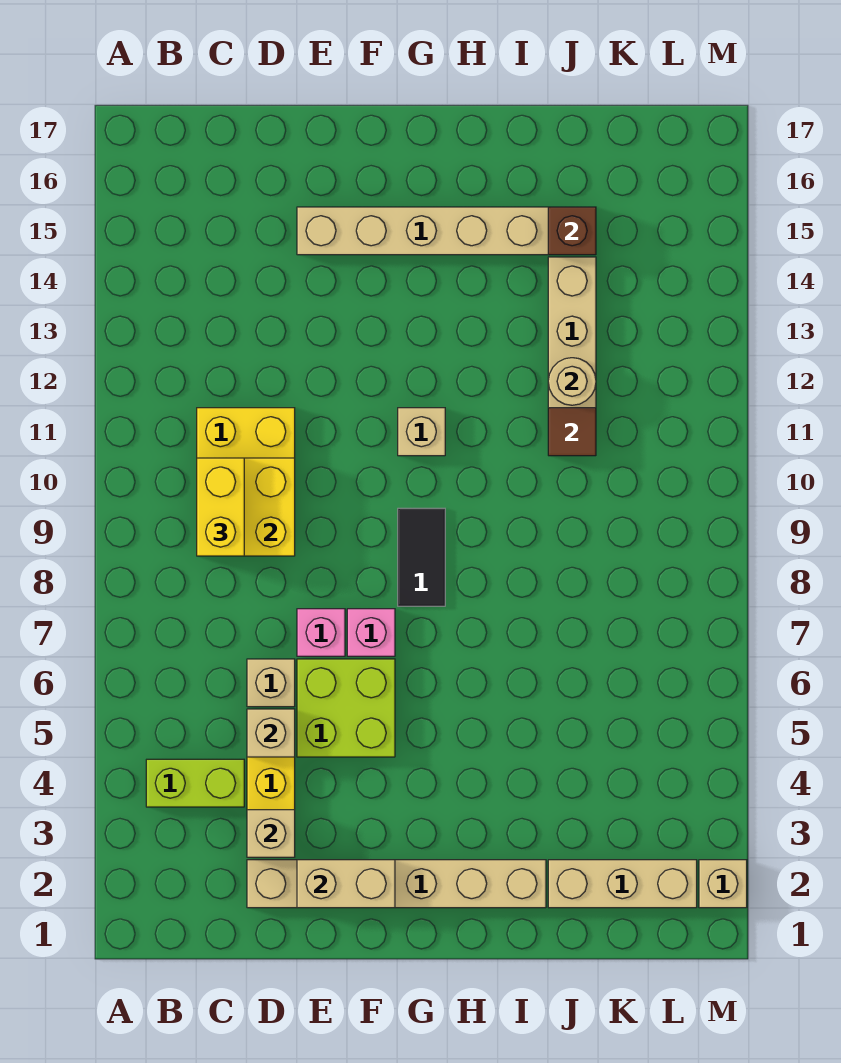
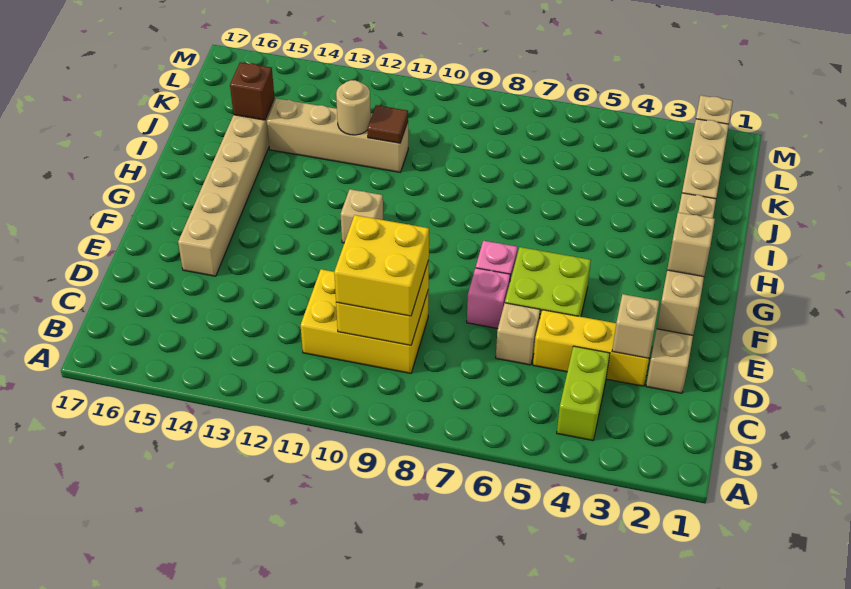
yellow brick C9:C10 level 3 -> yellow brick C9:D10 level 3
tan brick D5 level 2 -> tan brick F2 level 3
black tile G8:G9 level 1 -> none

